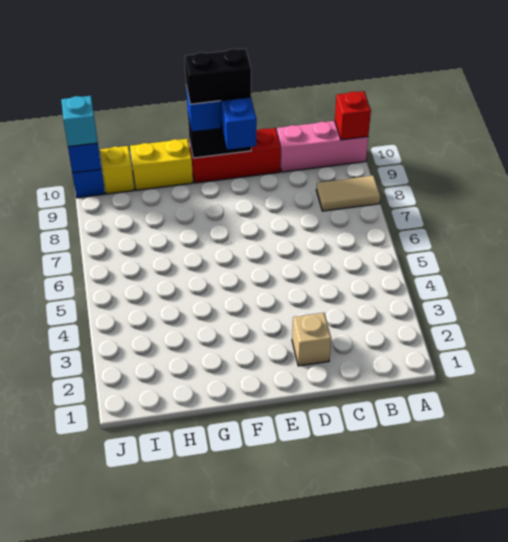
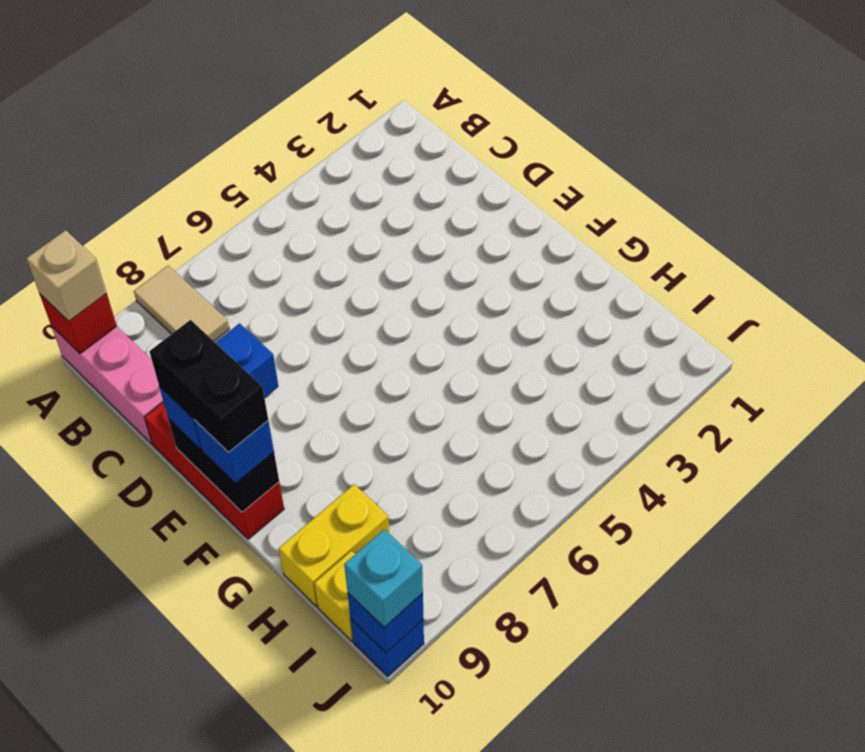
tan brick D2 level 1 -> tan brick A10 level 3
yellow brick G10:H10 level 1 -> yellow brick H9:H10 level 1

